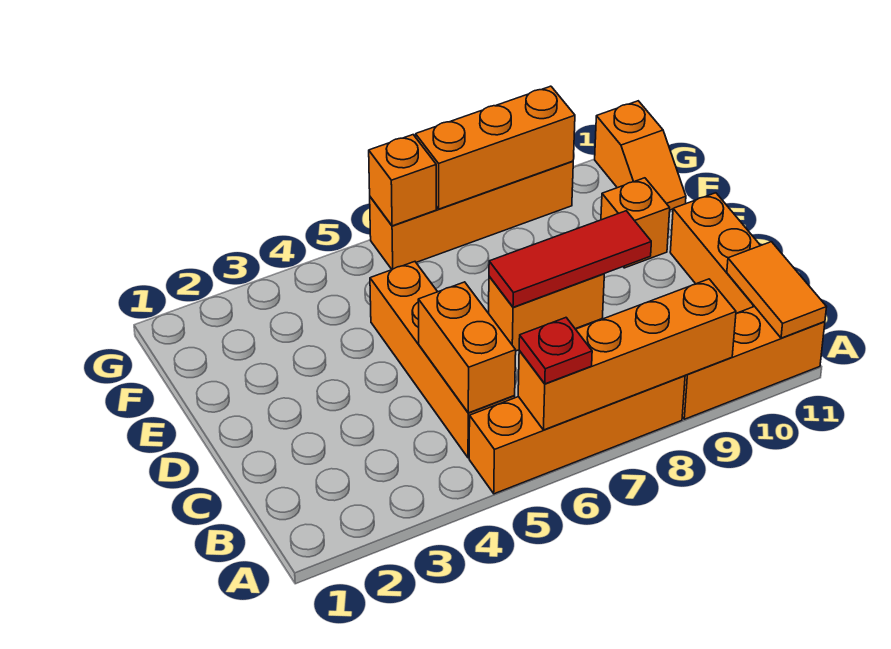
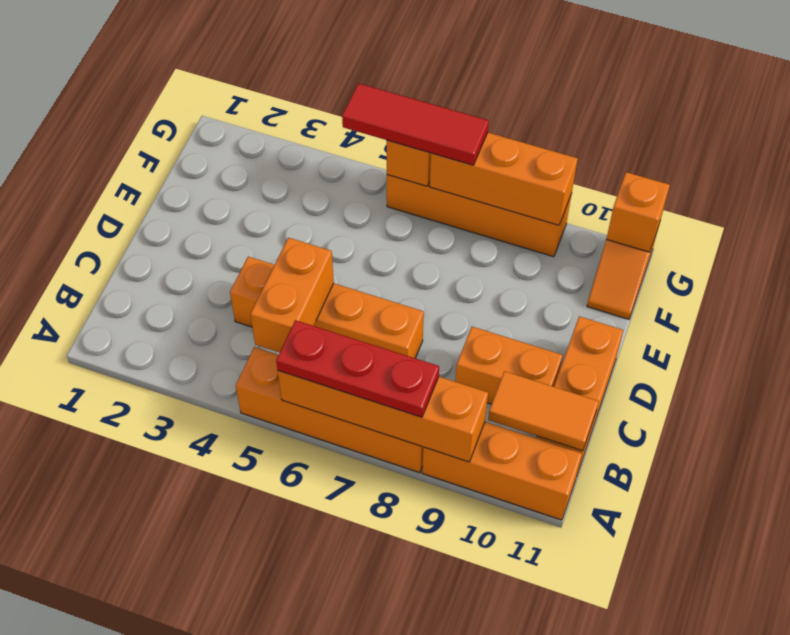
red plate A6 level 3 -> red plate A6:A8 level 3
orange tile A11:B11 level 2 -> orange tile B10:B11 level 2
orange brick B5:E5 level 1 -> orange brick C4:C7 level 1
orange brick D7:D8 level 1 -> orange brick C9:C10 level 1
red tile D7:D9 level 2 -> red tile G5:G7 level 3
orange brick E10 level 1 -> orange brick G11 level 2

